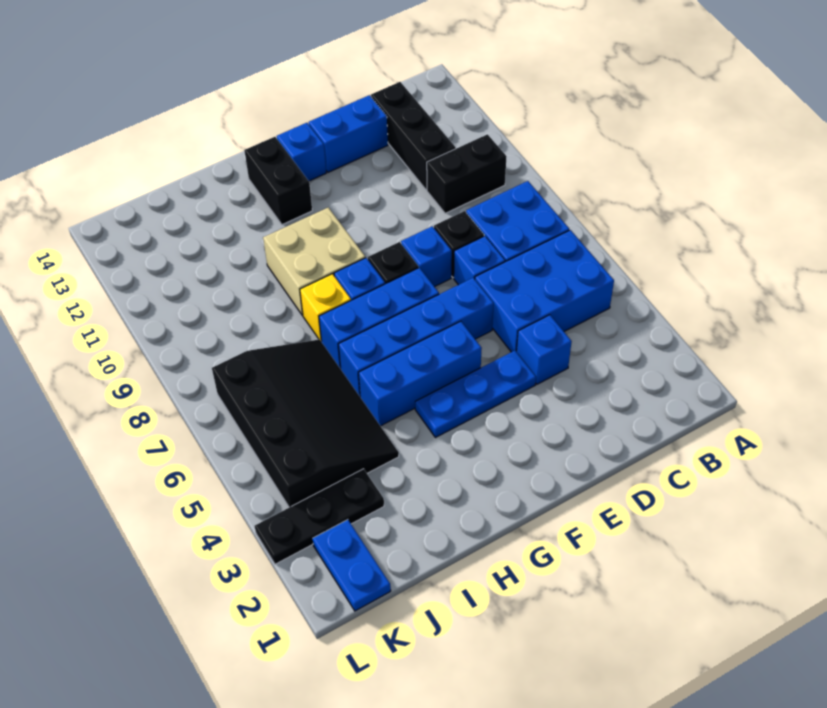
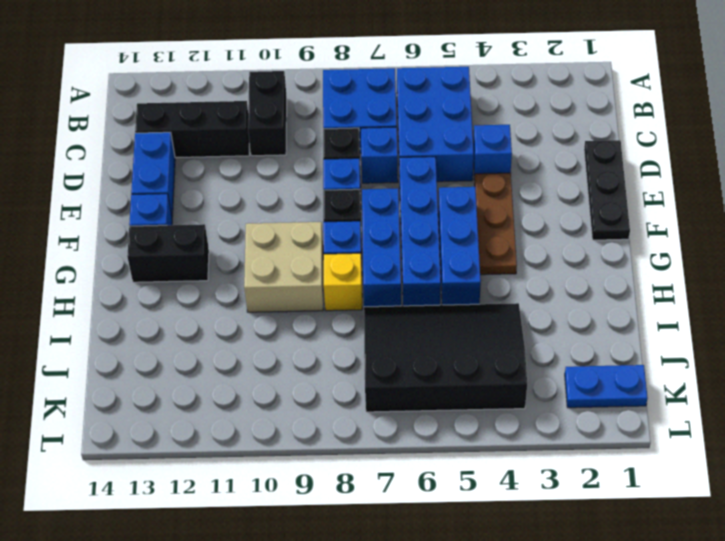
blue plate E4:G4 level 1 -> brown plate E4:G4 level 1
black plate J3:L3 level 1 -> black plate D1:F1 level 1

